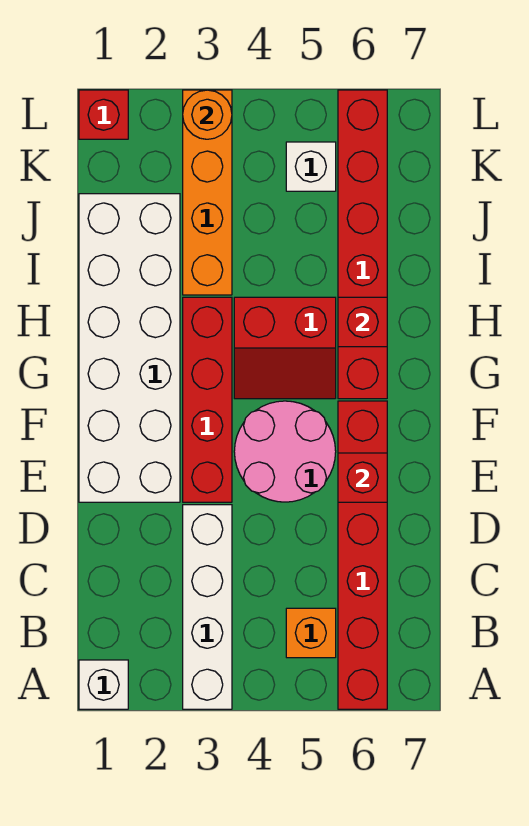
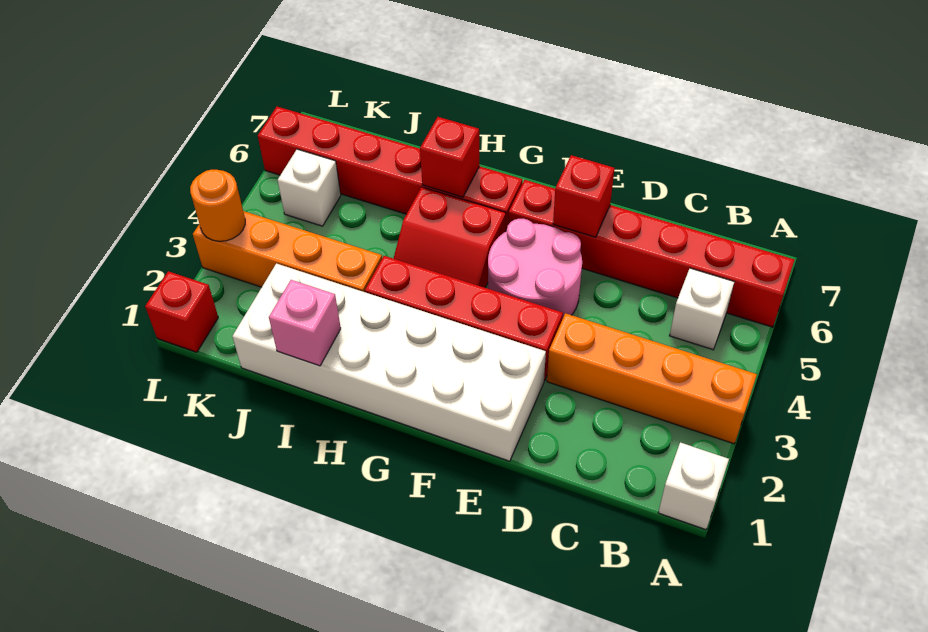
white brick A3:D3 level 1 -> orange brick A3:D3 level 1
orange brick B5 level 1 -> white brick B5 level 1
red slope G4:H5 level 1 top H -> red slope G4:H5 level 1 top 5
none -> pink brick I1 level 2

